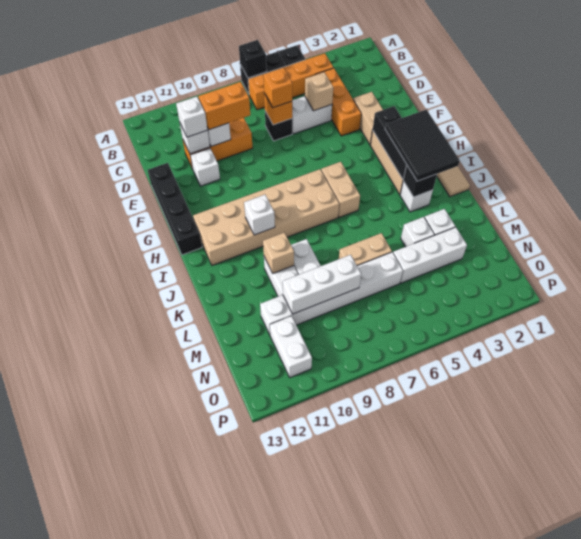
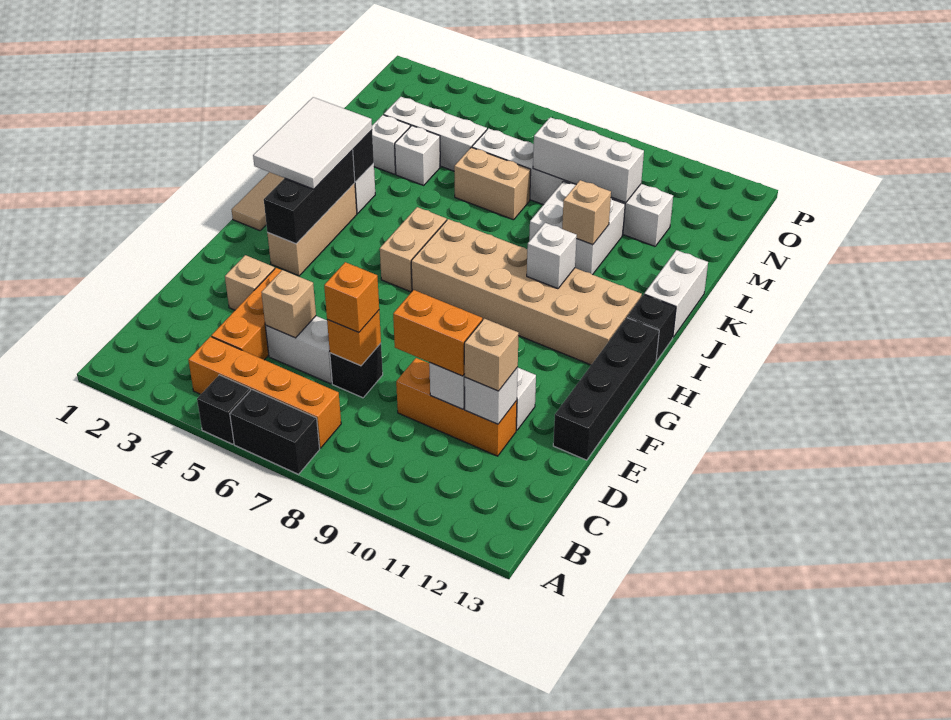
black brick A7 level 2 -> black brick I13 level 1
white brick D11 level 3 -> tan brick D11 level 3
tan brick E3:F3 level 1 -> tan brick E3 level 1
black tile H2:J3 level 3 -> white tile H2:J3 level 3
white brick N11:O11 level 1 -> white brick J13:K13 level 1

